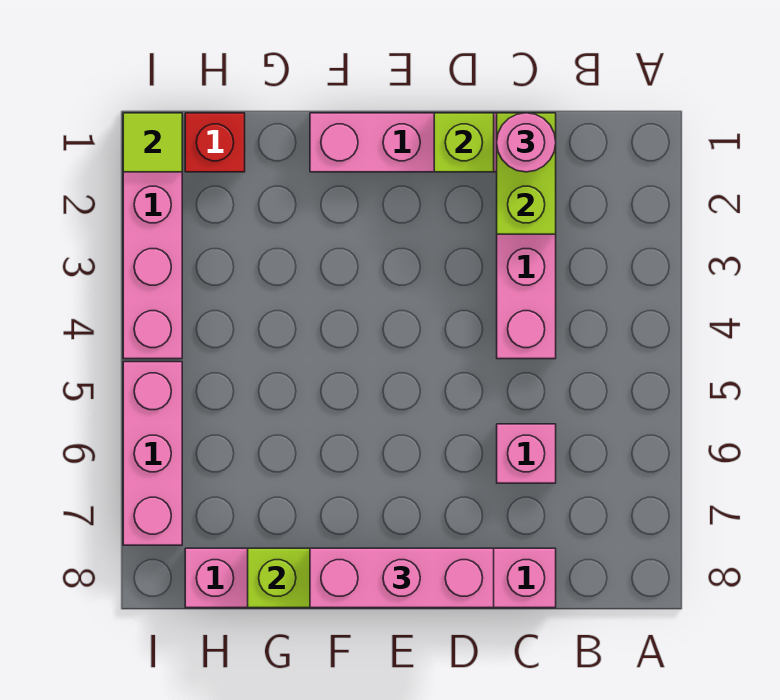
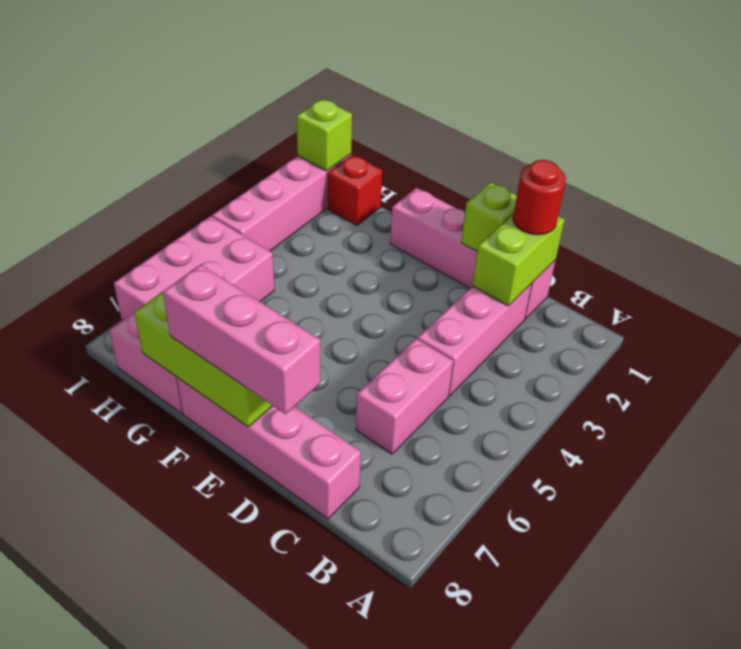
pink round brick C1 level 3 -> red round brick C1 level 3
pink brick C6 level 1 -> pink brick C5:C6 level 1
lime tile I1 level 2 -> lime brick I1 level 2
pink brick I5:I7 level 1 -> pink brick H5:I7 level 1

